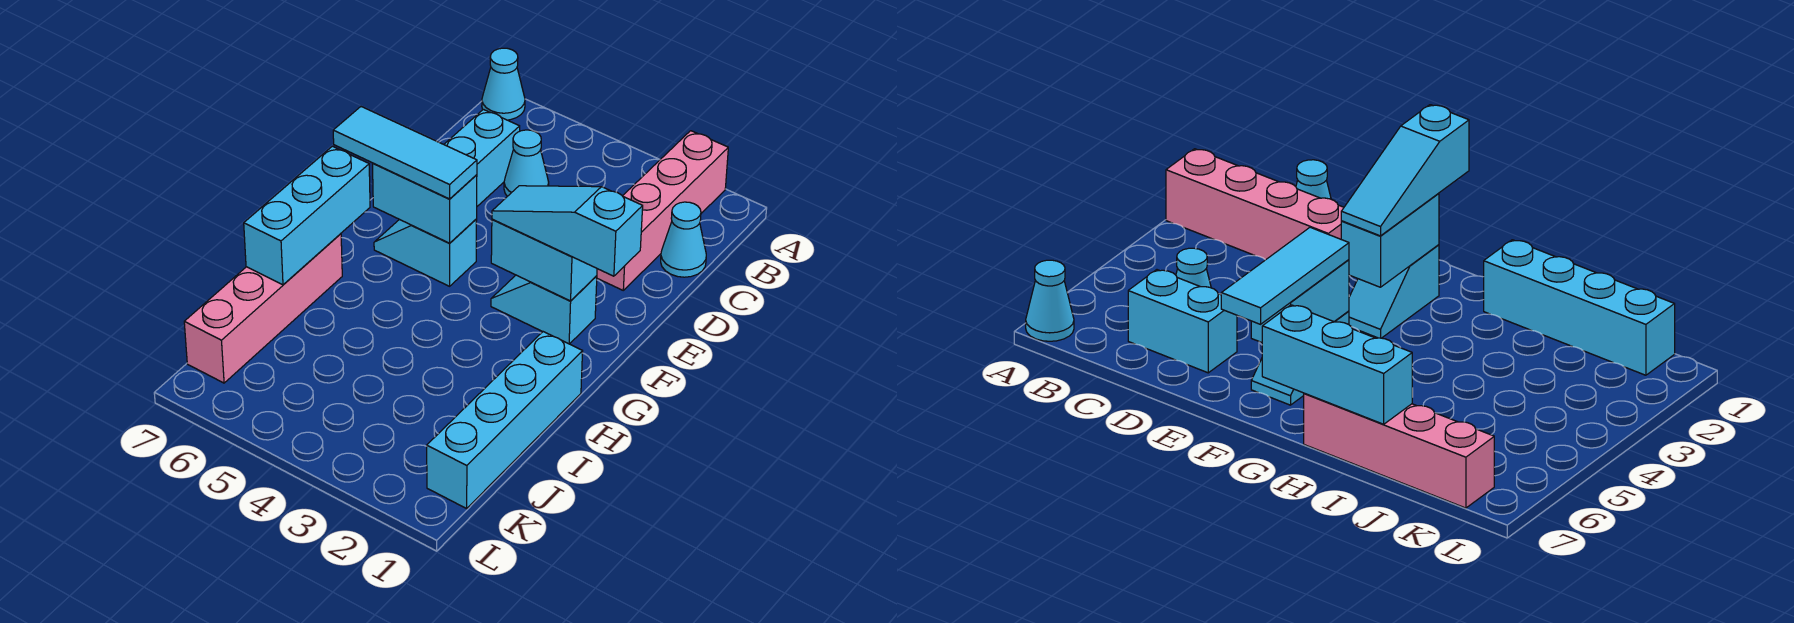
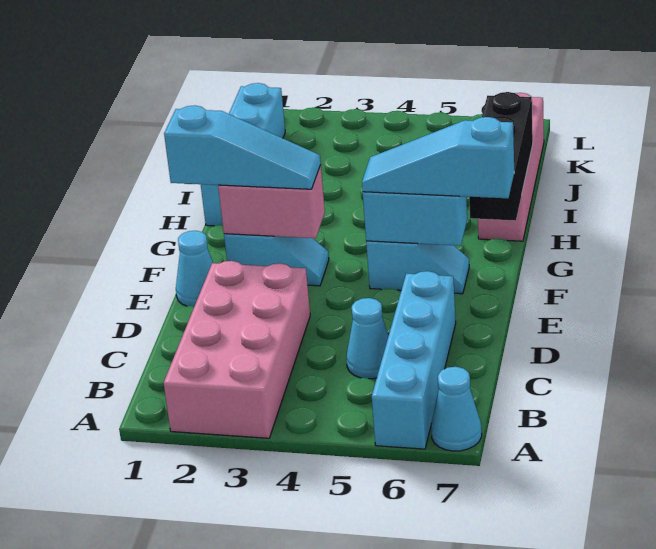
pink brick A2:D2 level 1 -> pink brick A2:D3 level 1
cyan cone C1 level 1 -> cyan cone E1 level 1
cyan brick C6:D6 level 1 -> cyan brick A6:D6 level 1
cyan brick F2:F3 level 2 -> pink brick F2:F3 level 2
cyan tile F5:F7 level 3 -> cyan slope F5:F7 level 3 top 7
cyan brick G7:I7 level 2 -> black brick G7:I7 level 2

